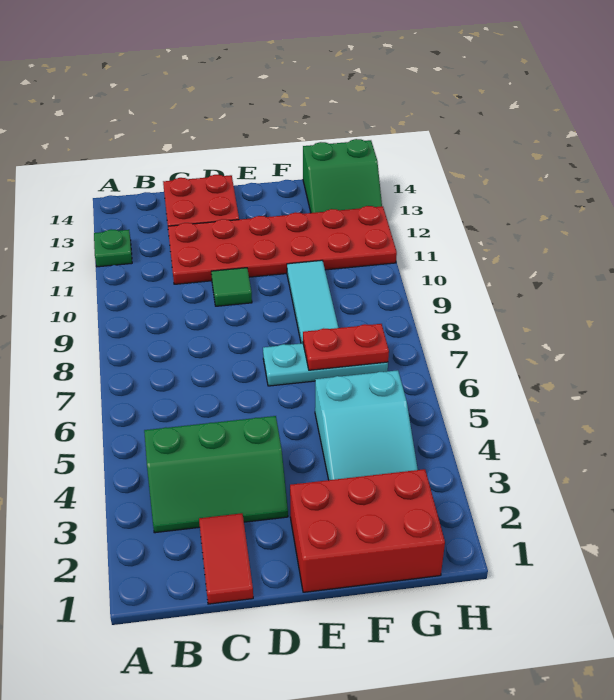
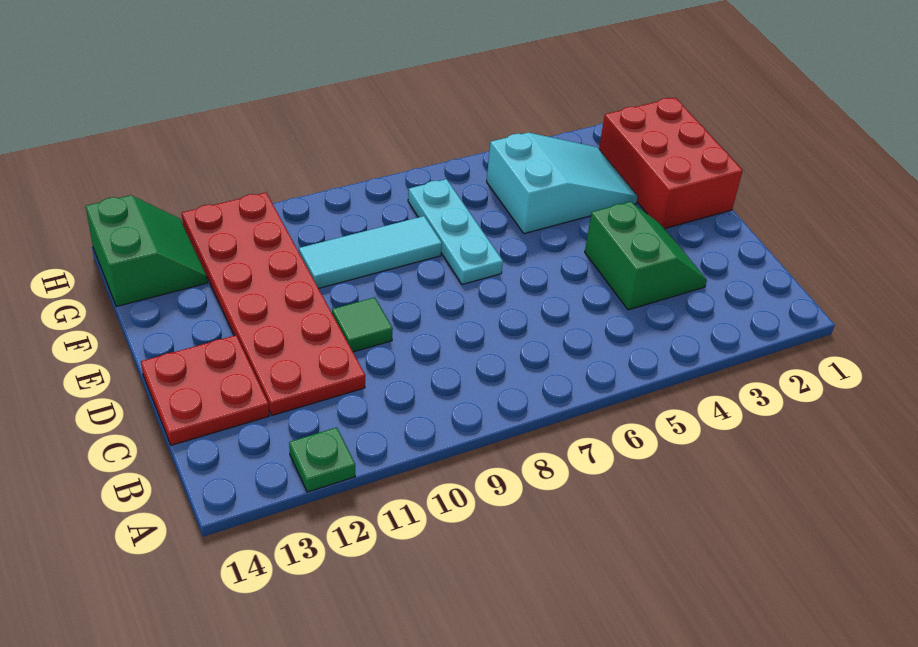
green slope B3:D4 level 1 top 4 -> green slope C3:D4 level 1 top 4
red tile C1:C2 level 1 -> none
red plate F7:G7 level 2 -> none

